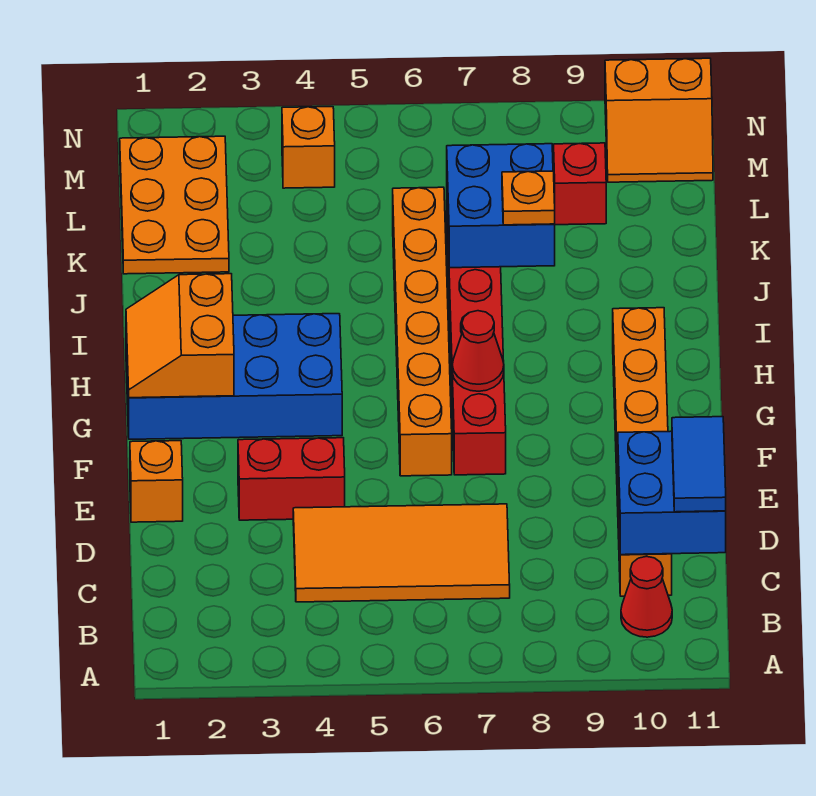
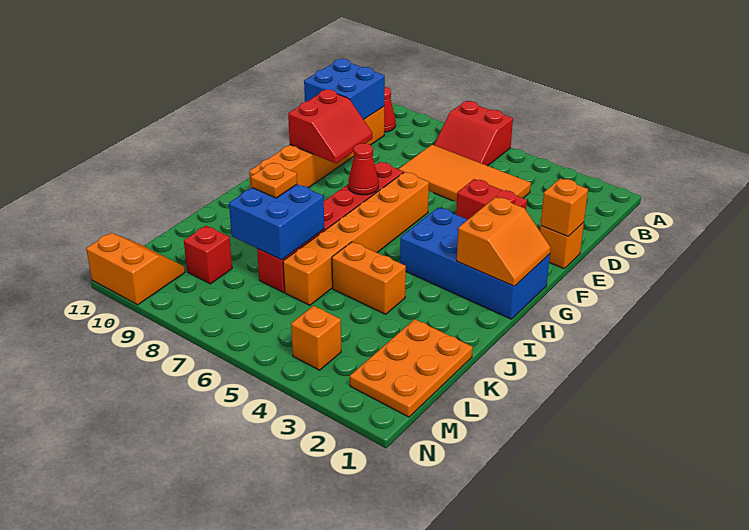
none -> red slope A6:B7 level 1 top A
blue tile C11:D11 level 3 -> none
none -> orange brick E1 level 2
none -> red slope E9:F10 level 2 top 10
none -> orange brick J4:J5 level 1

